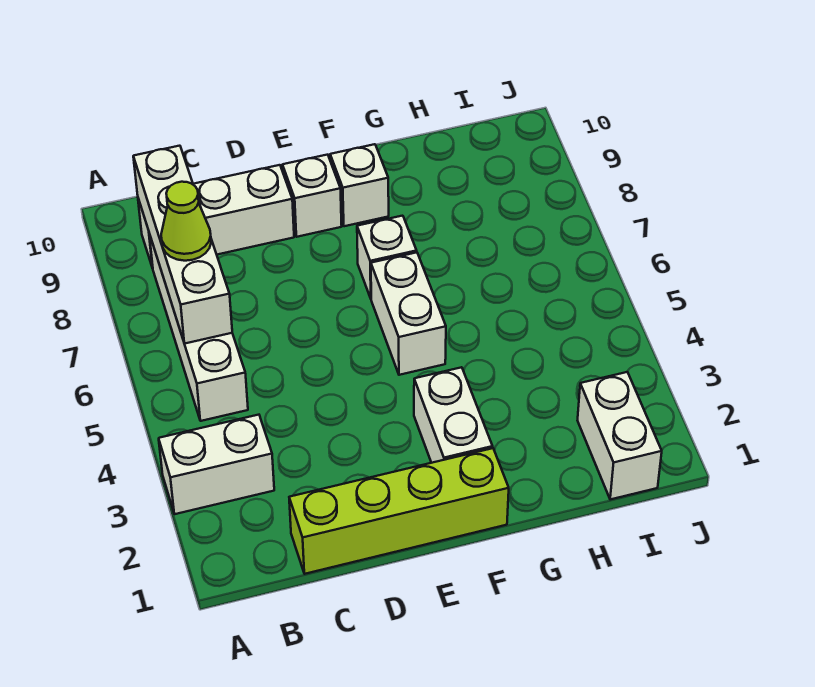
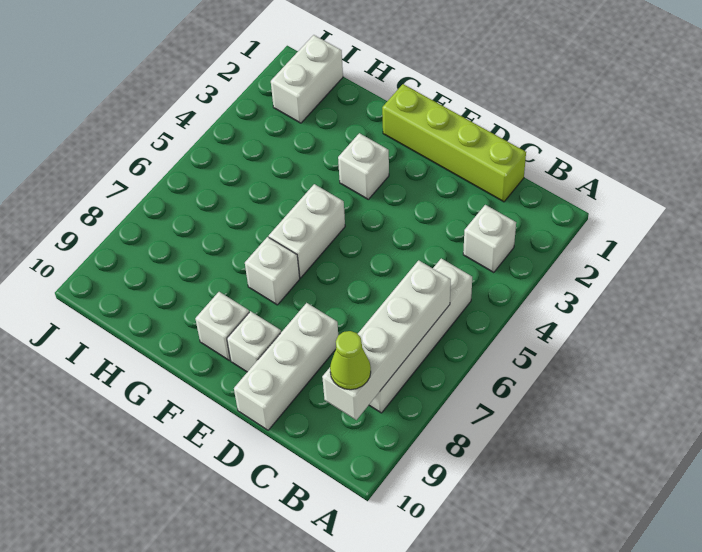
white brick A3:B3 level 1 -> white brick B3 level 1
lime cone B7 level 3 -> lime cone B9 level 3
white brick B9:D9 level 1 -> white brick D8:D10 level 1
white brick F2:F3 level 1 -> white brick F3 level 1

